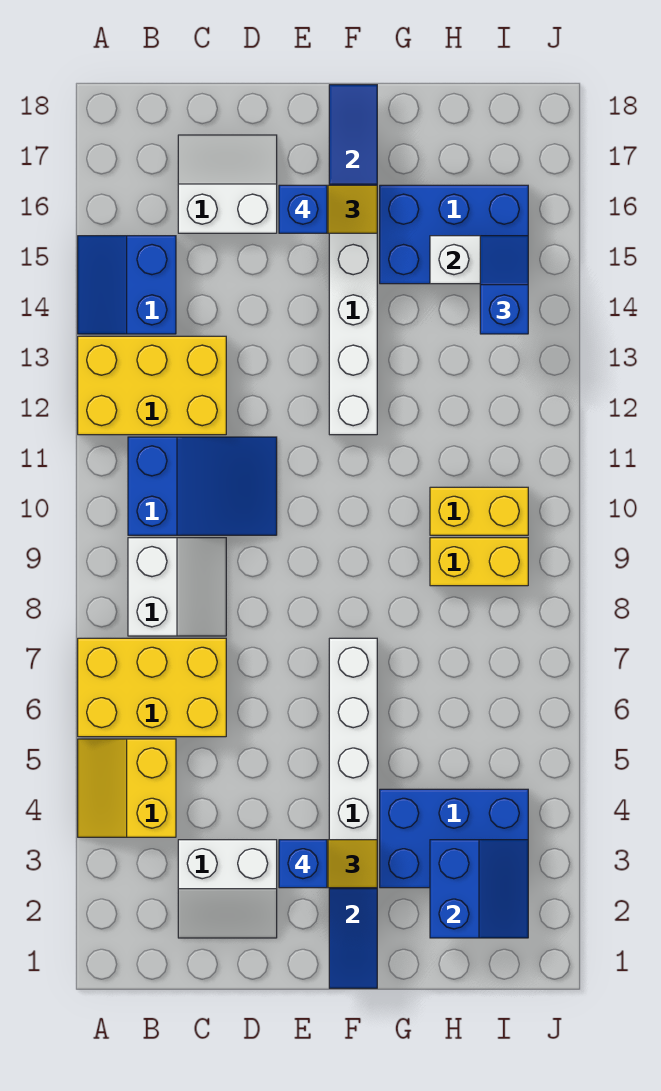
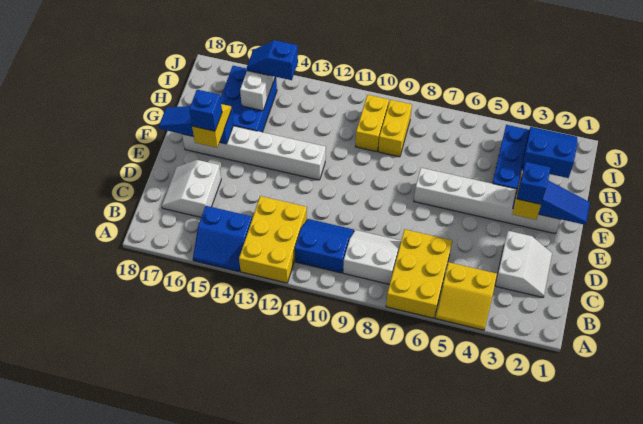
blue slope B10:D11 level 1 top B -> blue slope B10:C11 level 1 top B

